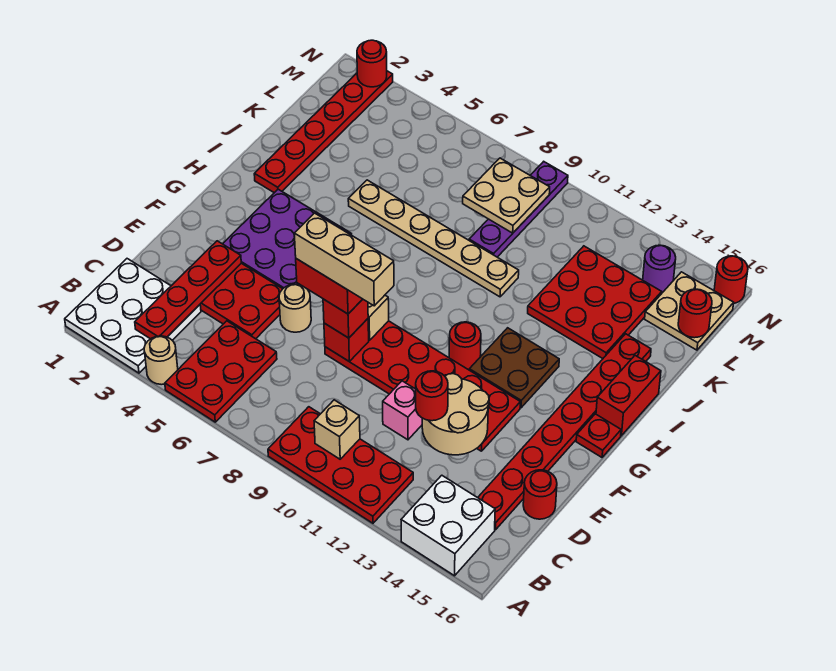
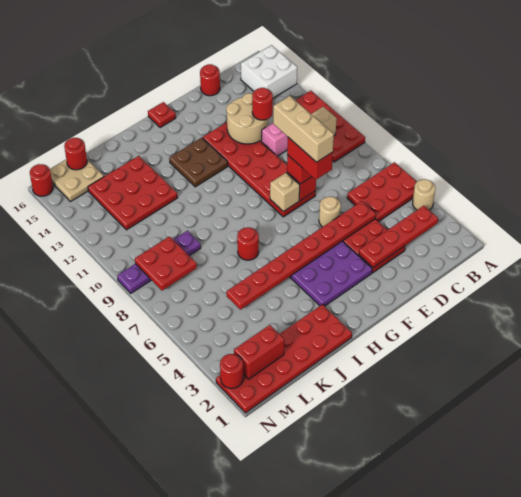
white plate A1:C3 level 1 -> none
red plate C15:J15 level 1 -> red plate D5:K5 level 2
red round brick G11 level 1 -> red round brick I7 level 1
red brick H16:I16 level 1 -> red brick L2:M2 level 2
red plate I2:N2 level 1 -> red plate I1:N2 level 1
tan plate J5:J10 level 1 -> none
tan plate L8:M9 level 2 -> red plate L8:M9 level 2
purple round brick M14 level 1 -> none

